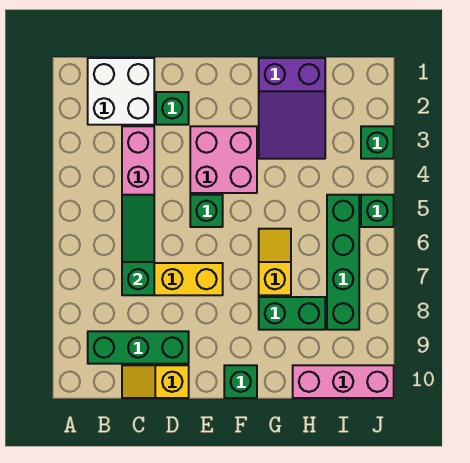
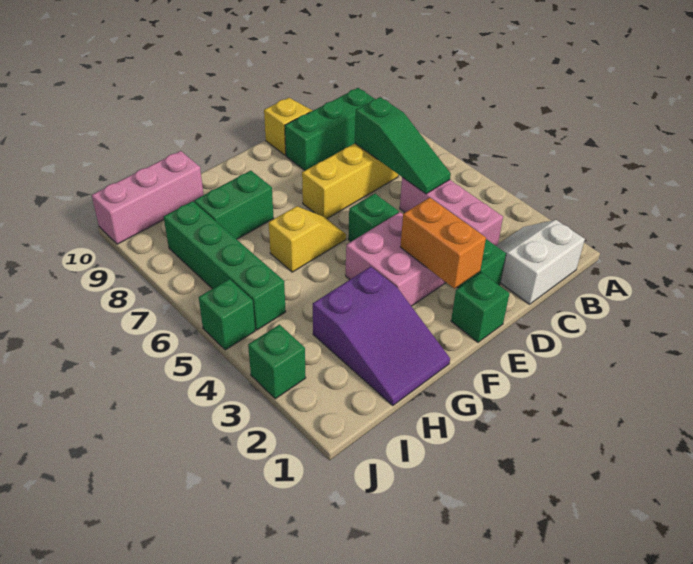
white brick B1:C2 level 1 -> white slope B1:C2 level 1 top 1
none -> orange brick E2:E3 level 2
green brick F10 level 1 -> green brick E1 level 1
purple slope G1:H3 level 1 top 1 -> purple slope G1:H3 level 1 top 3
yellow slope G6:G7 level 1 top 7 -> yellow slope F6:G6 level 1 top G

